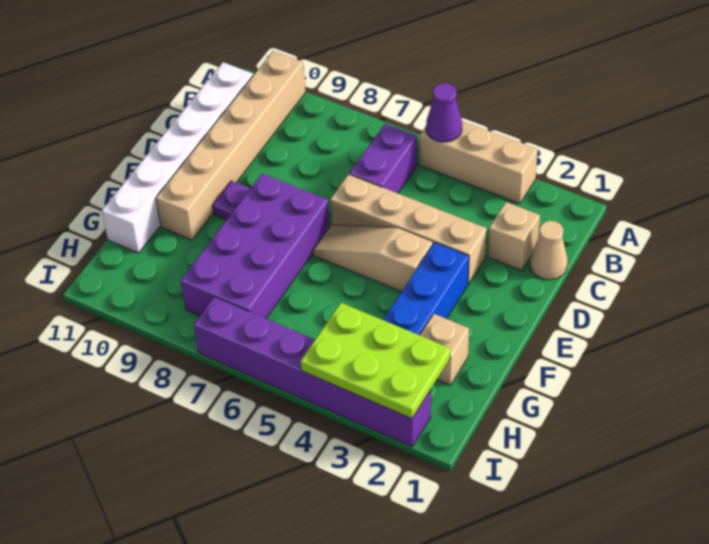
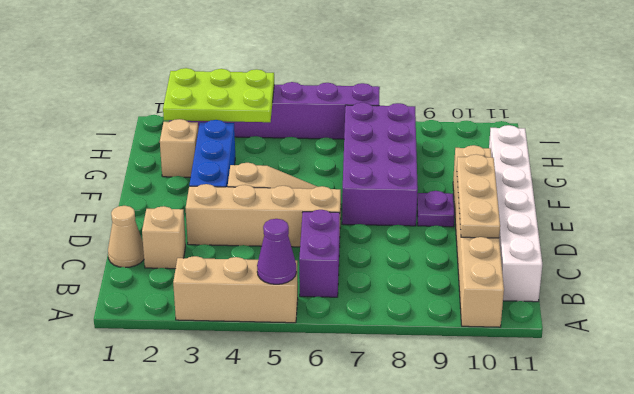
none -> tan plate C10:E10 level 2

